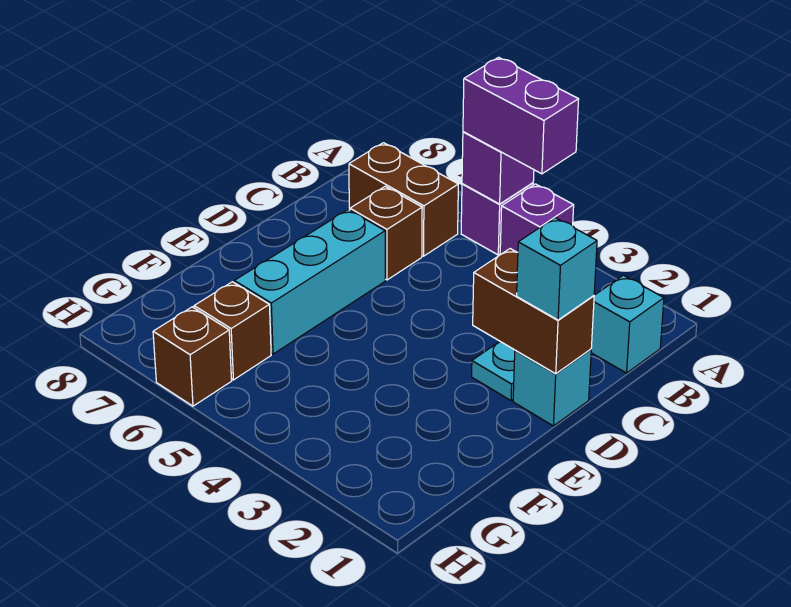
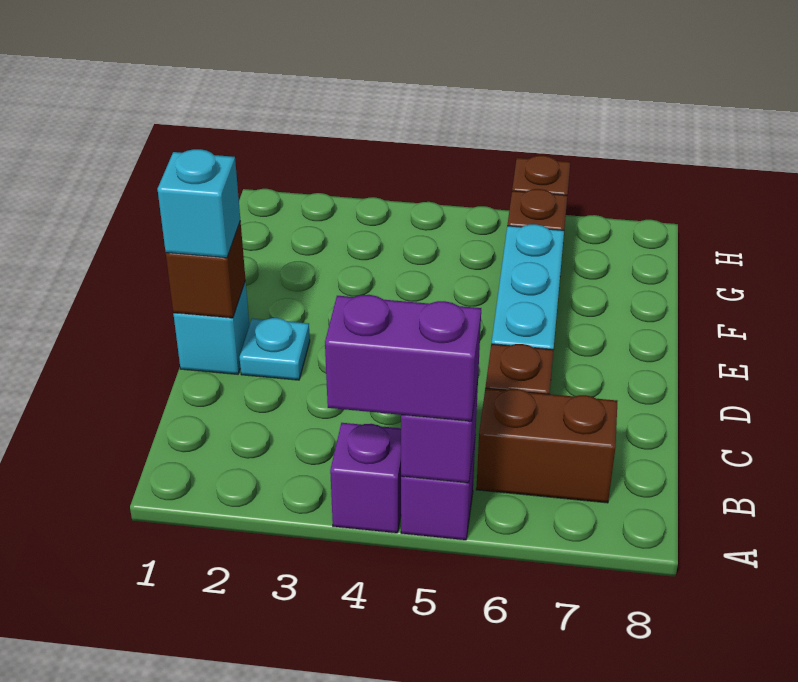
cyan brick B1 level 1 -> none
brown brick D1:D2 level 2 -> brown brick D1 level 2

